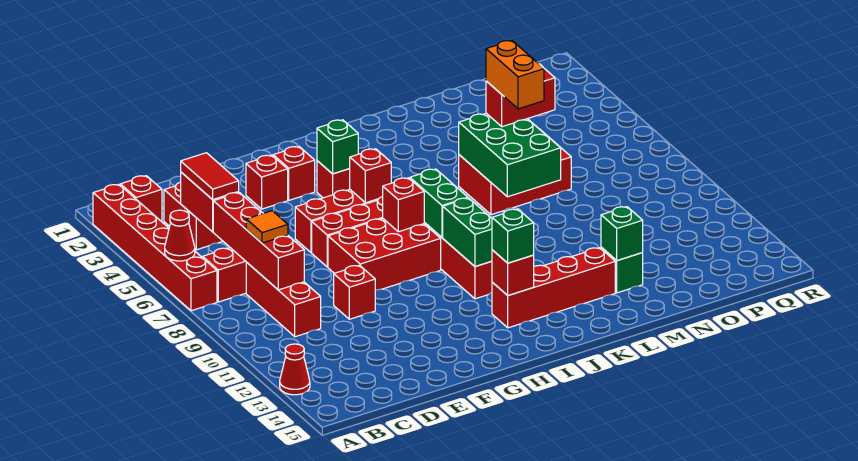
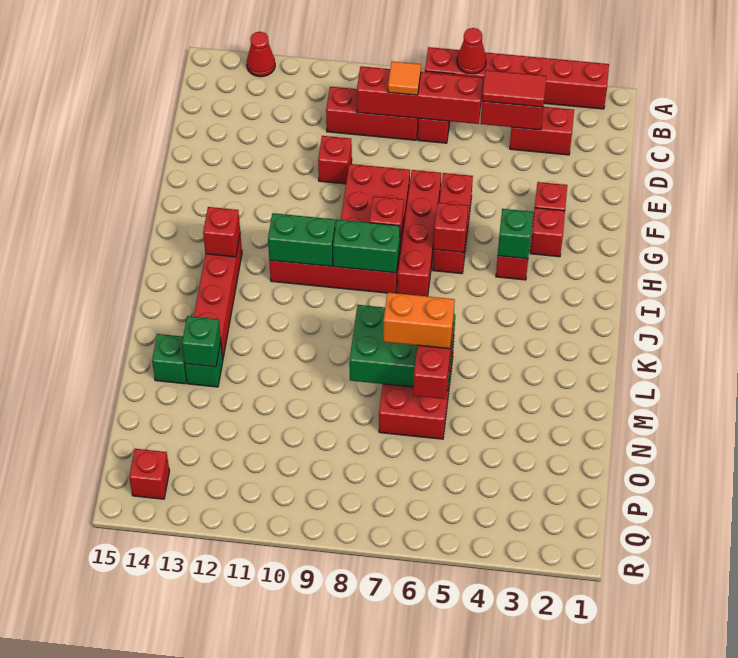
red brick B2 level 1 -> red brick Q14 level 1
green brick I13 level 3 -> green brick M14 level 1

